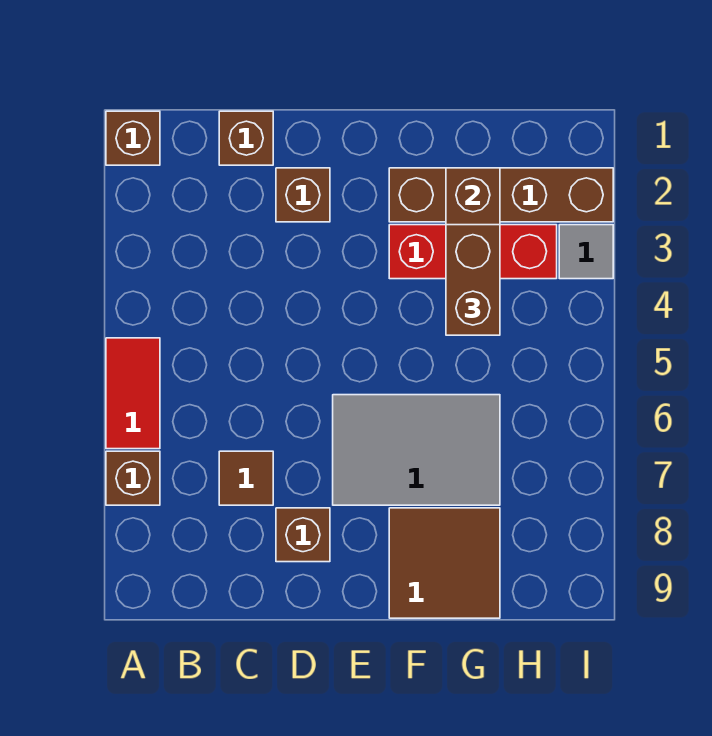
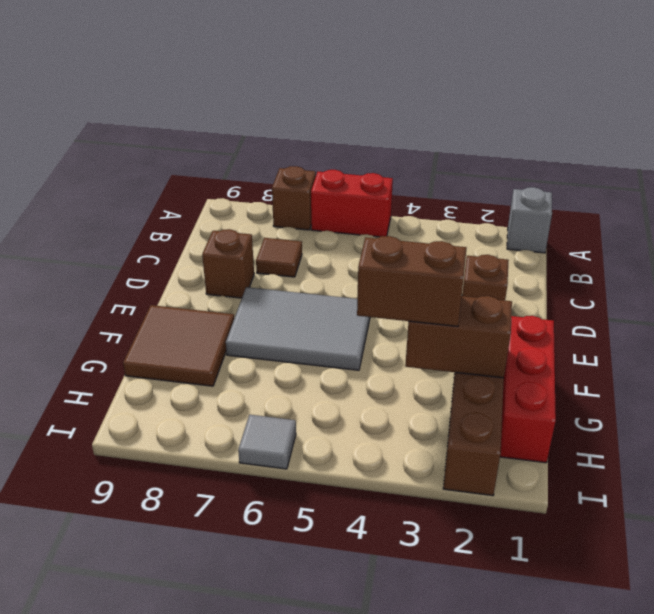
brown brick A1 level 1 -> grey brick A1 level 1
red tile A5:A6 level 1 -> red brick A5:A6 level 1
brown brick C1 level 1 -> none
grey tile E6:G7 level 1 -> grey tile E5:F7 level 1
red brick F3:H3 level 1 -> red brick F1:H1 level 1
grey tile I3 level 1 -> grey tile I6 level 1

